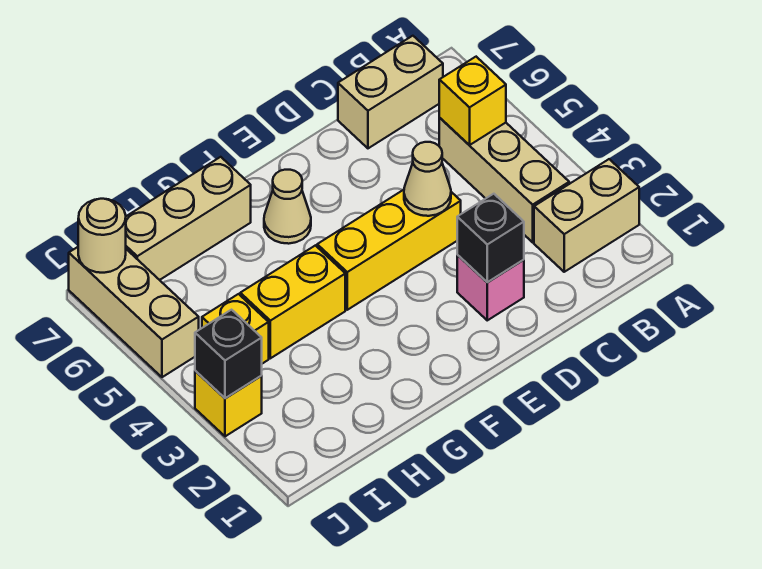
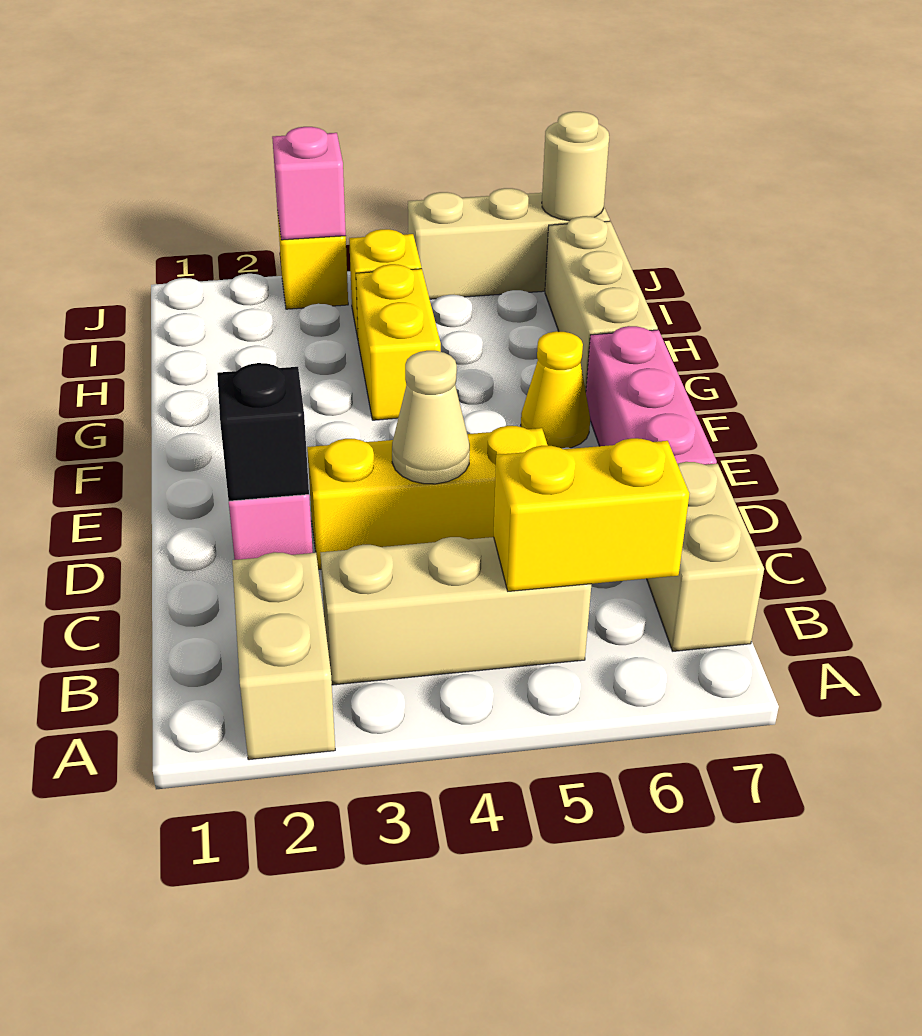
yellow brick B5 level 2 -> yellow brick B5:B6 level 2
yellow brick D4:F4 level 1 -> yellow brick D3:D5 level 1
none -> pink brick D7:F7 level 1
tan cone F6 level 1 -> yellow cone F6 level 1
black brick J3 level 2 -> pink brick J3 level 2

